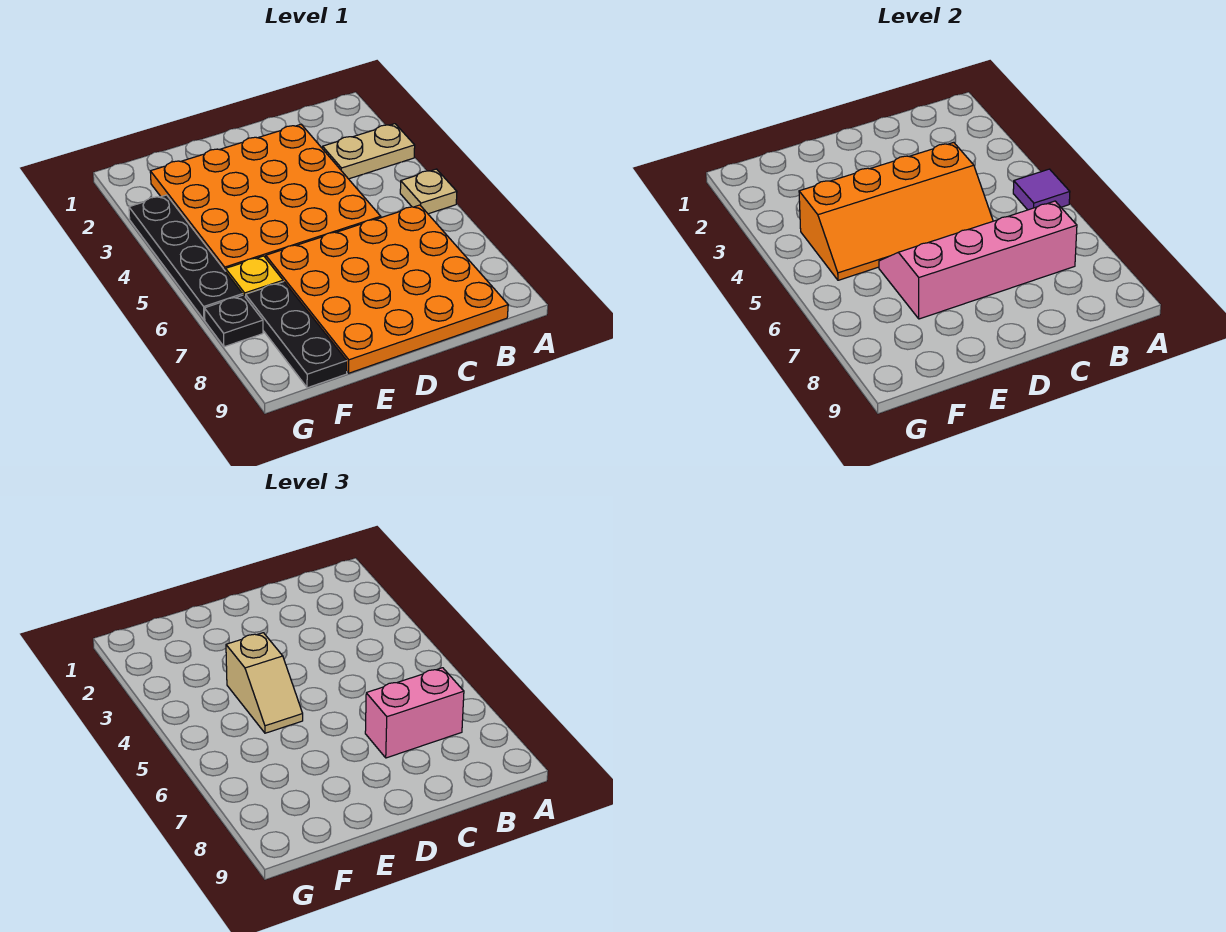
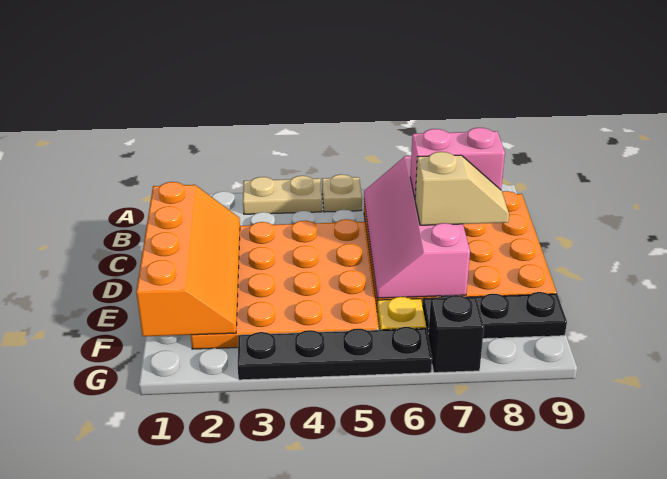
tan plate A3:B3 level 1 -> tan plate A3:A4 level 1
purple tile A5 level 2 -> none
pink brick B7:C7 level 3 -> pink brick C7:C8 level 3
orange slope C4:F5 level 2 top 4 -> orange slope C1:F2 level 2 top 1
tan slope E4:E5 level 3 top 4 -> tan slope D7:D8 level 3 top 7
black plate G7 level 1 -> black brick G7 level 1

